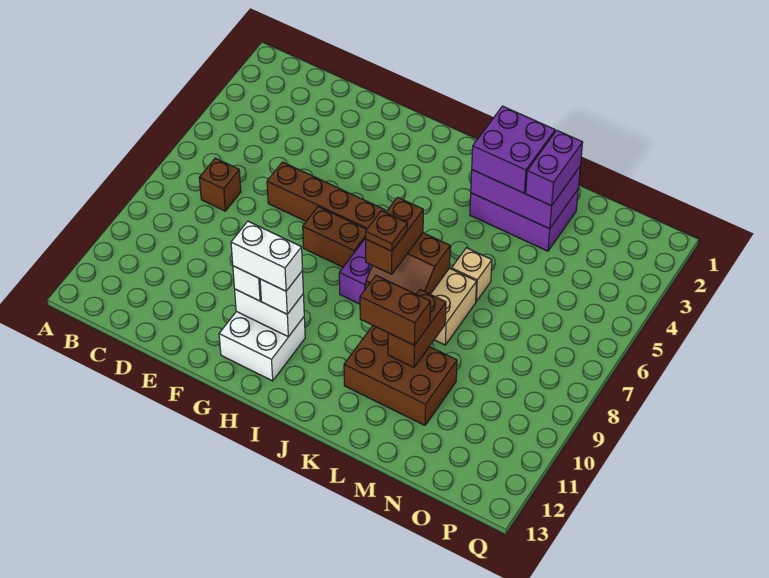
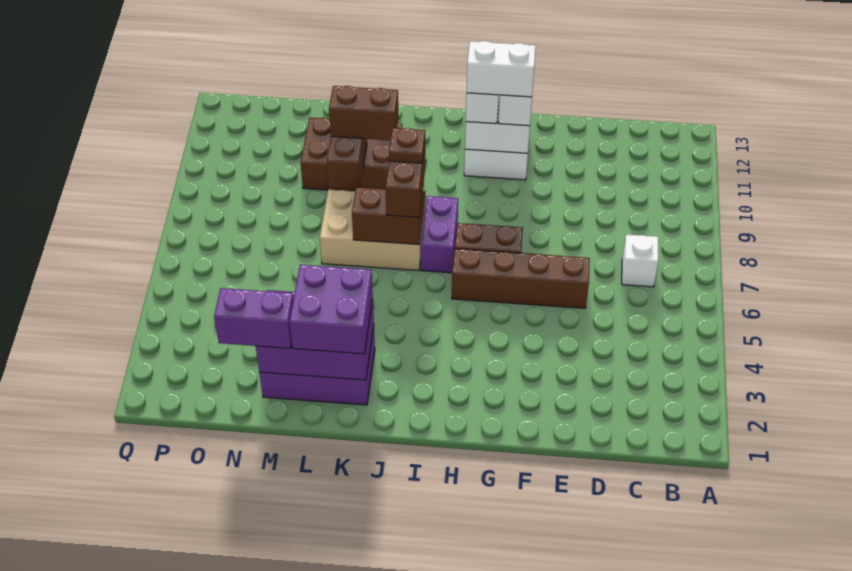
brown brick C7 level 1 -> white brick C7 level 1
tan brick L6 level 1 -> none
purple brick M2:M3 level 3 -> purple brick M2:N2 level 3

